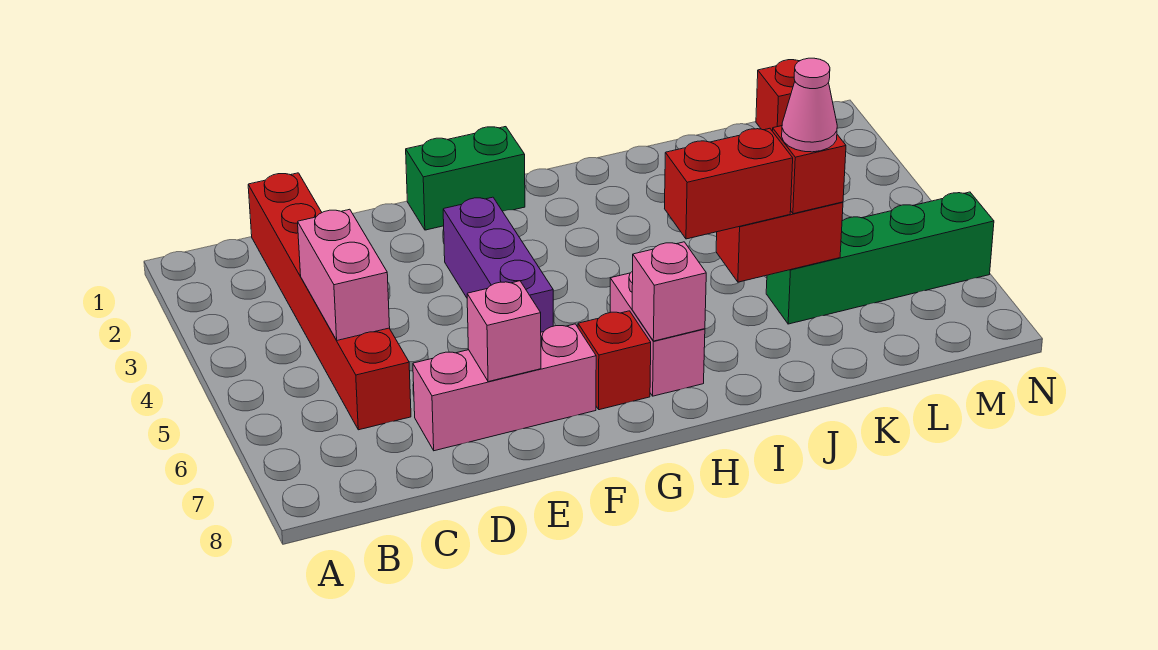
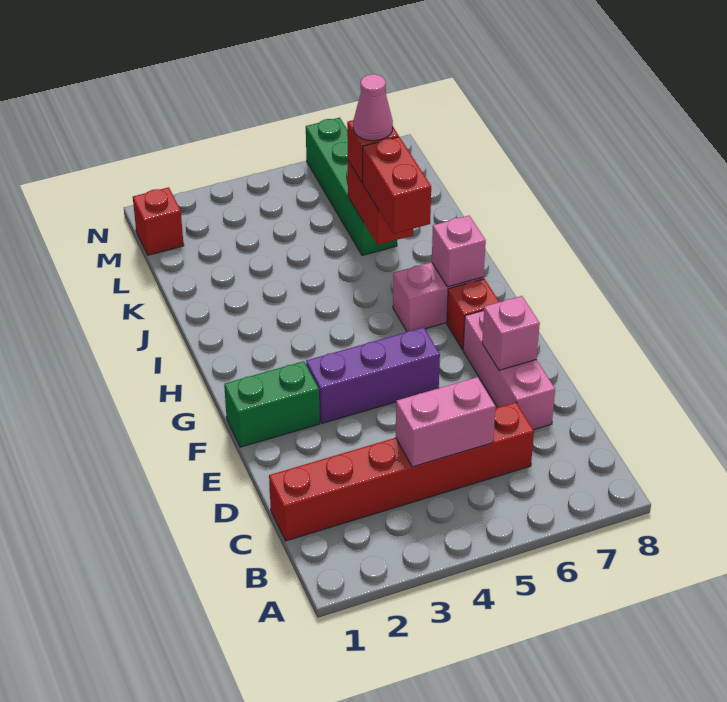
green brick F1:G1 level 1 -> green brick F1:F2 level 1

